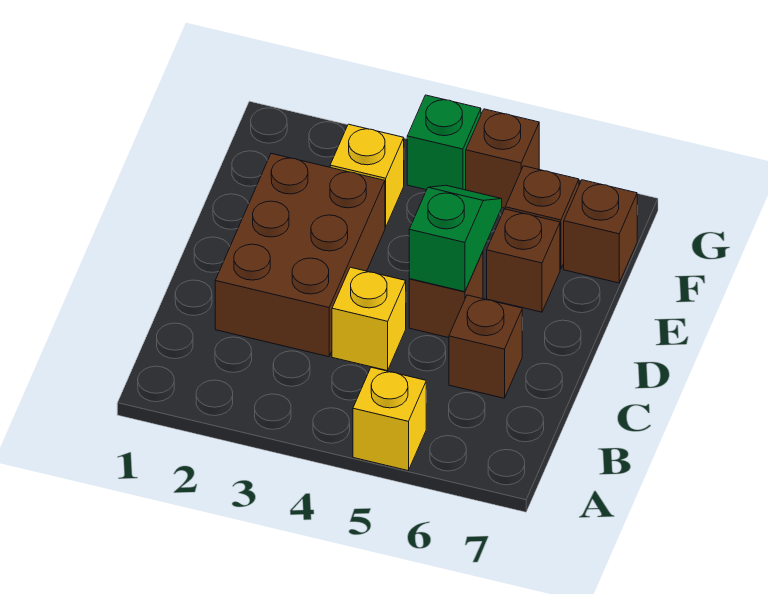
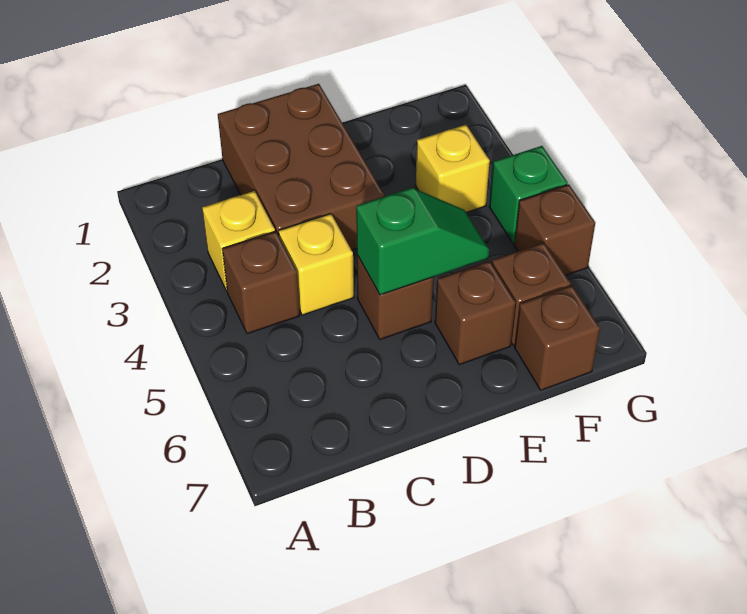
yellow brick A5 level 1 -> yellow brick B3 level 1
brown brick C2:E3 level 1 -> brown brick C1:D3 level 1
brown brick C6 level 1 -> brown brick B4 level 1

